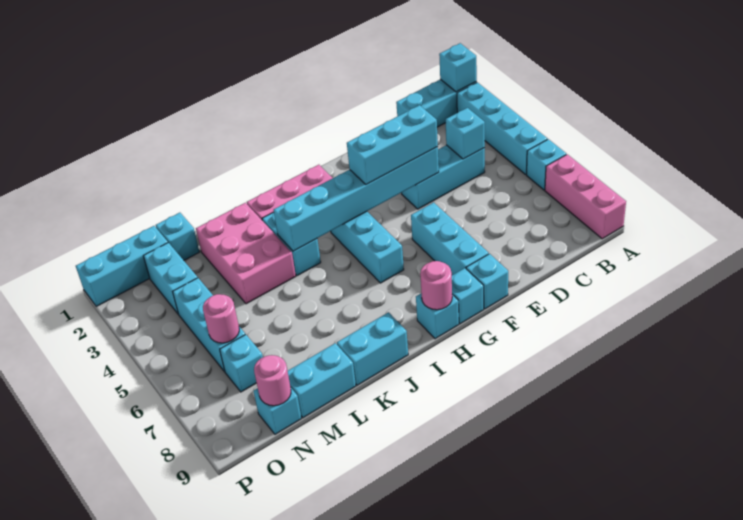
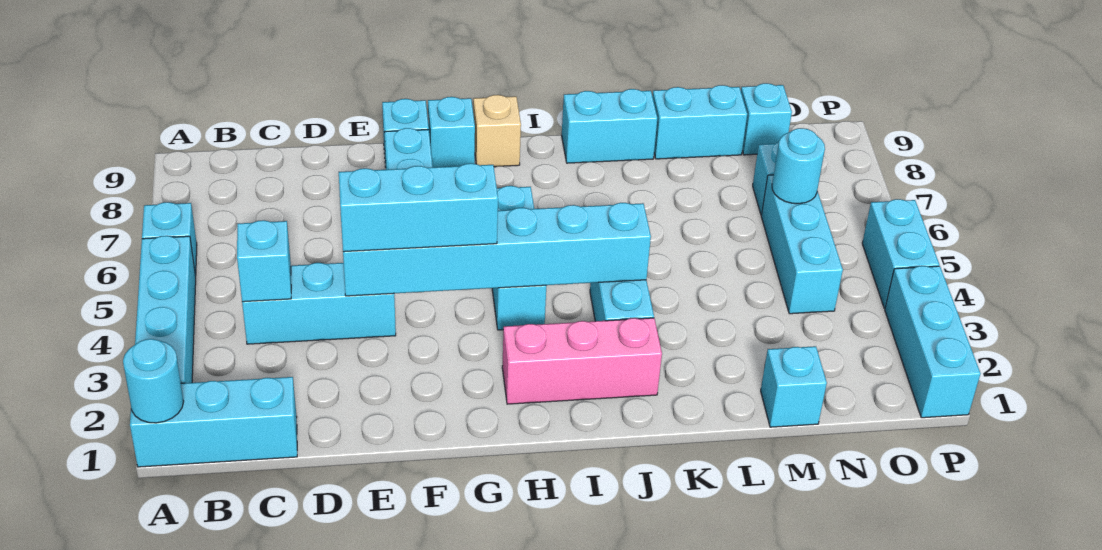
cyan brick A1 level 2 -> cyan round brick A1 level 2
pink brick A7:A9 level 1 -> none
cyan brick H9 level 1 -> tan brick H9 level 1
pink round brick H9 level 2 -> none
pink brick K2:L4 level 1 -> none
cyan brick N1:P1 level 1 -> cyan brick P1:P3 level 1
cyan brick N2:N3 level 1 -> cyan brick P4:P5 level 1
pink round brick N6 level 2 -> cyan round brick N6 level 2
pink round brick N9 level 2 -> none

